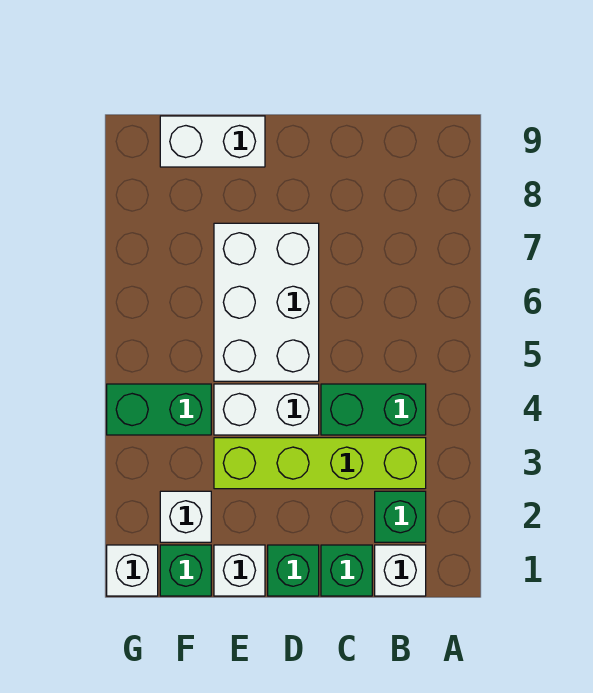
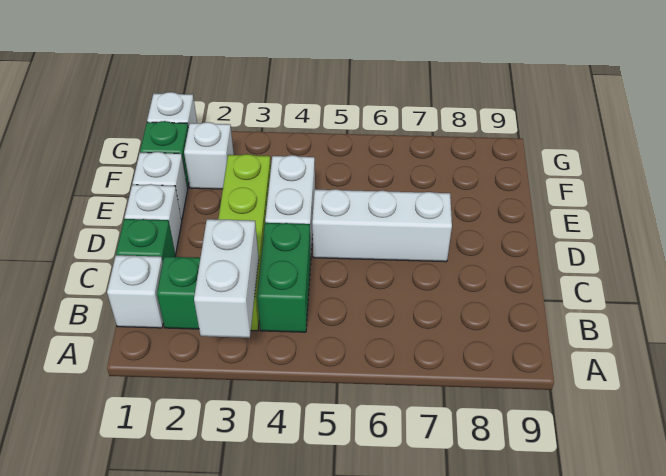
green brick D1 level 1 -> white brick D1 level 1
white brick D5:E7 level 1 -> white brick D5:D7 level 1
white brick E9:F9 level 1 -> white brick A3:B3 level 2
green brick F4:G4 level 1 -> none

